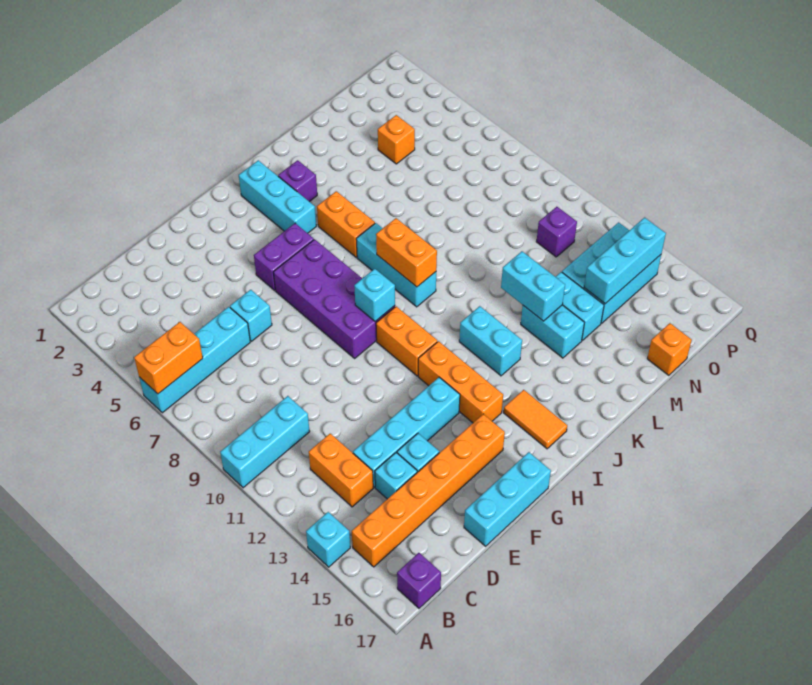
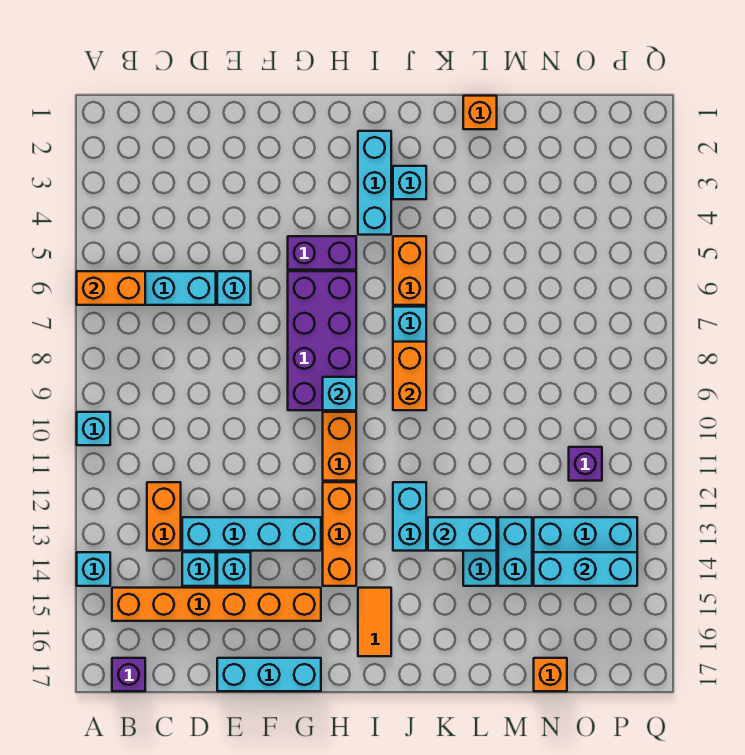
cyan brick A10:C10 level 1 -> cyan brick A10 level 1
purple brick J3 level 1 -> cyan brick J3 level 1
cyan brick L12:L13 level 2 -> cyan brick K13:L13 level 2
orange brick N4 level 1 -> orange brick L1 level 1

